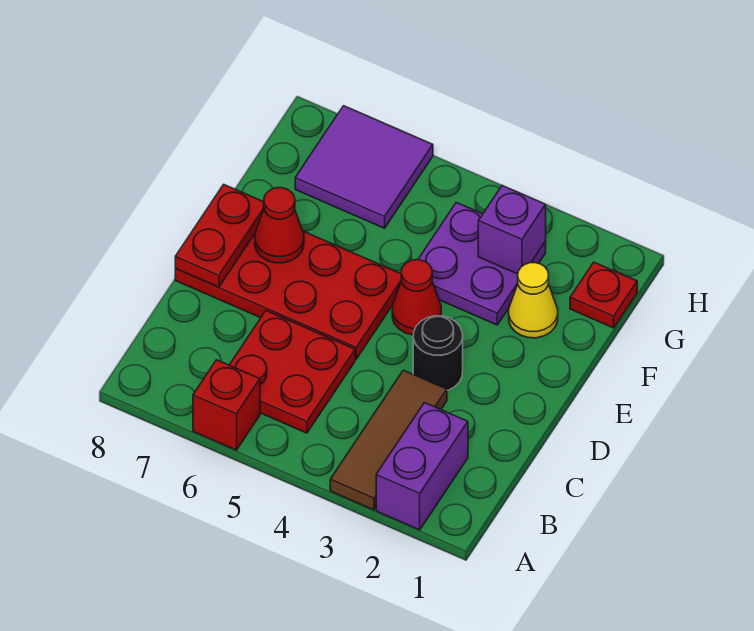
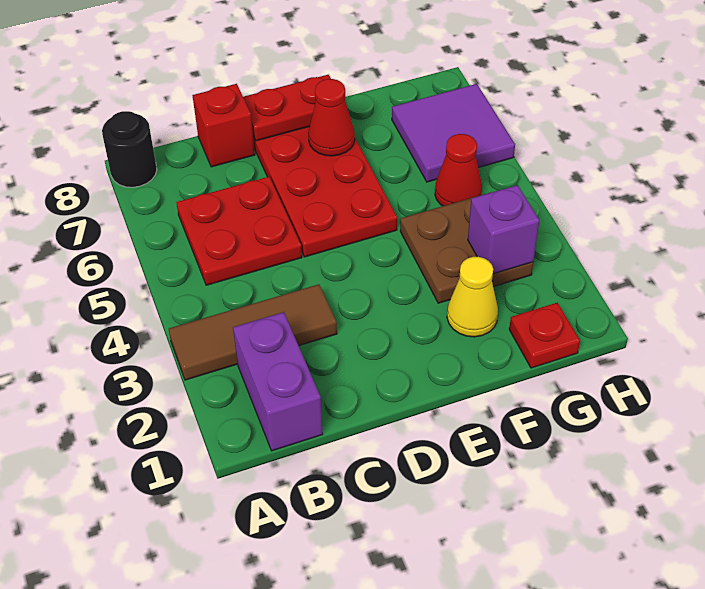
purple brick A2:B2 level 1 -> purple brick B1:B2 level 1
red brick A6 level 1 -> red brick C8 level 1
black round brick D3 level 1 -> black round brick A8 level 1
red cone E4 level 1 -> red cone G5 level 1
purple plate F3:G4 level 1 -> brown plate F3:G4 level 1

